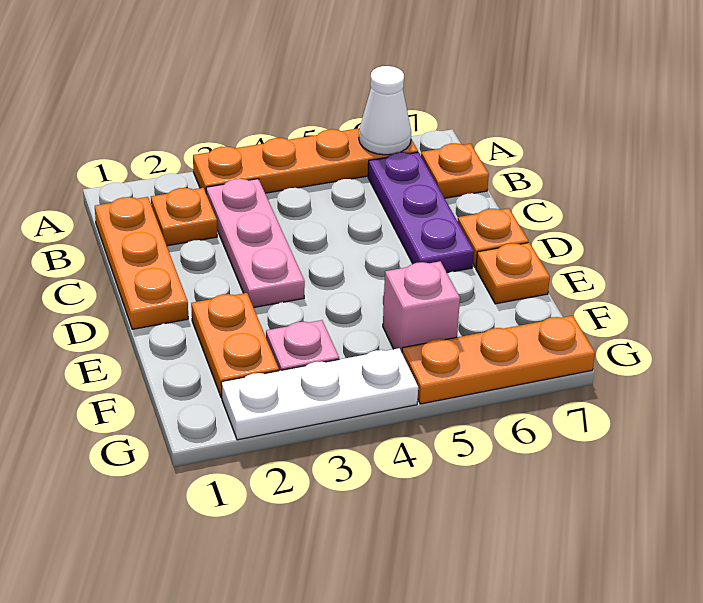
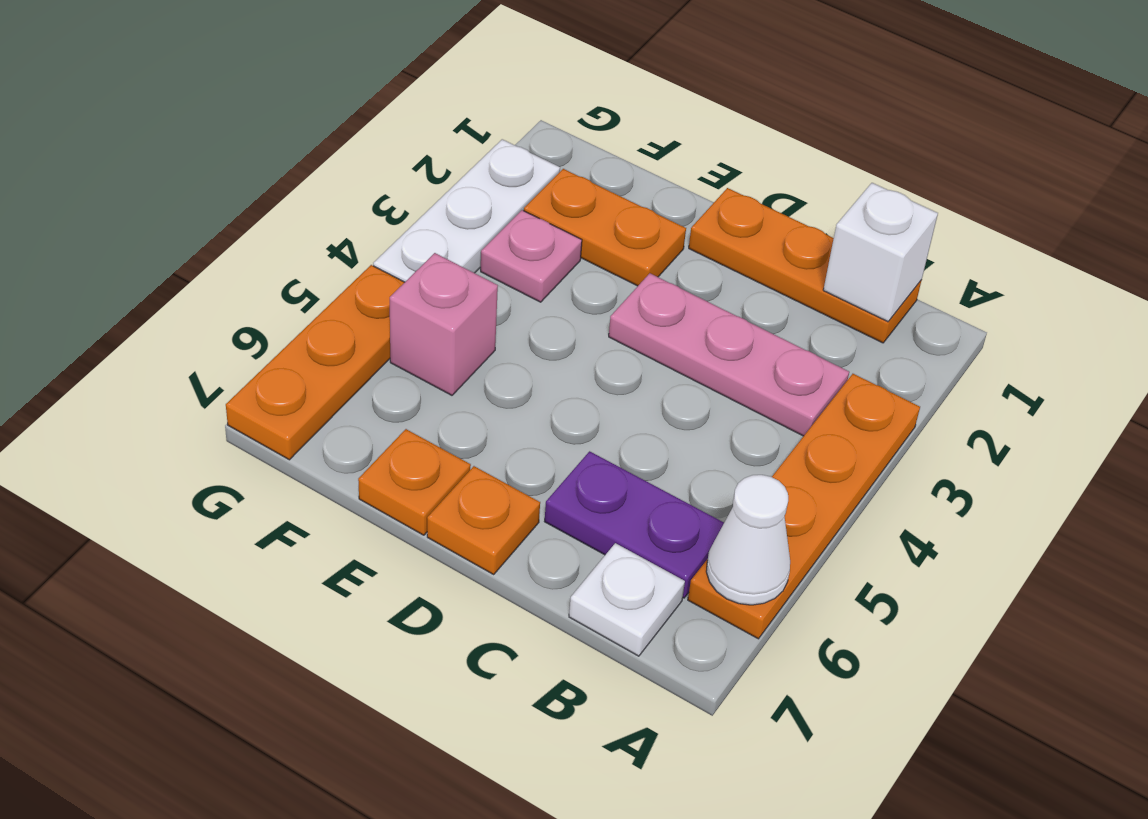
none -> white brick B1 level 2
orange plate B2 level 1 -> none
purple plate B6:D6 level 1 -> purple plate B6:C6 level 1
orange plate B7 level 1 -> white plate B7 level 1

